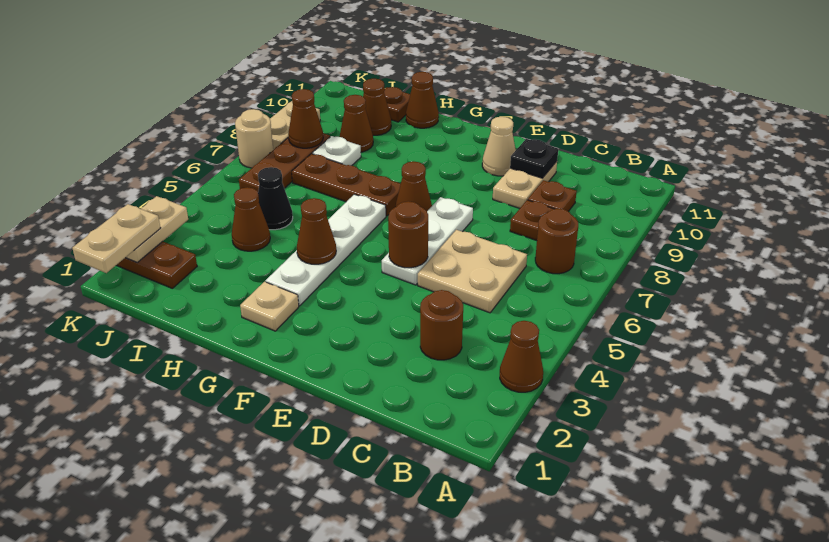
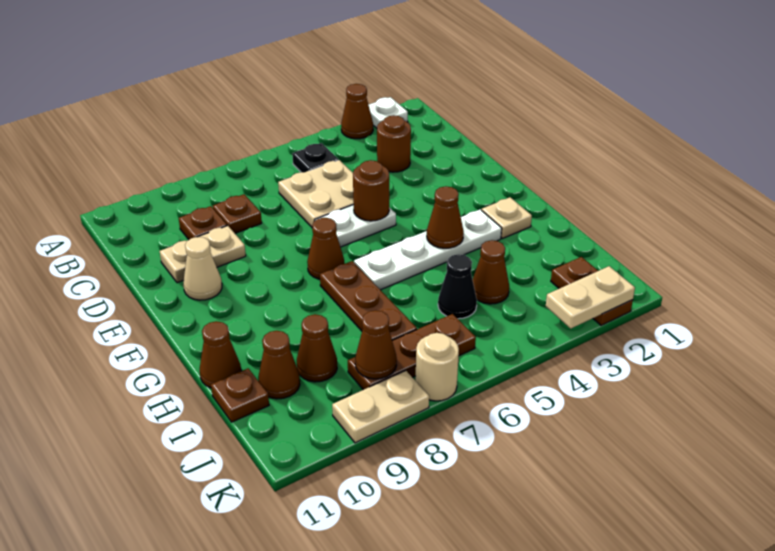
brown round brick B7 level 1 -> none
black plate D10 level 2 -> black plate B5 level 1
white plate E5:E7 level 1 -> white plate E5:E6 level 1
white plate I8 level 1 -> white plate A2 level 1
tan plate K1:K2 level 3 -> none

